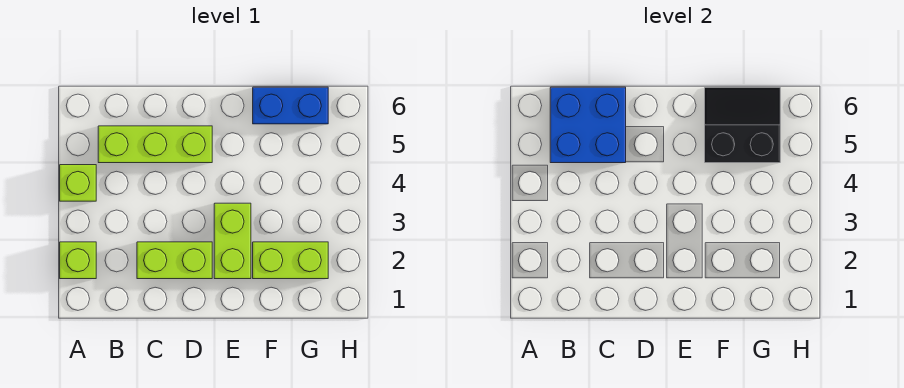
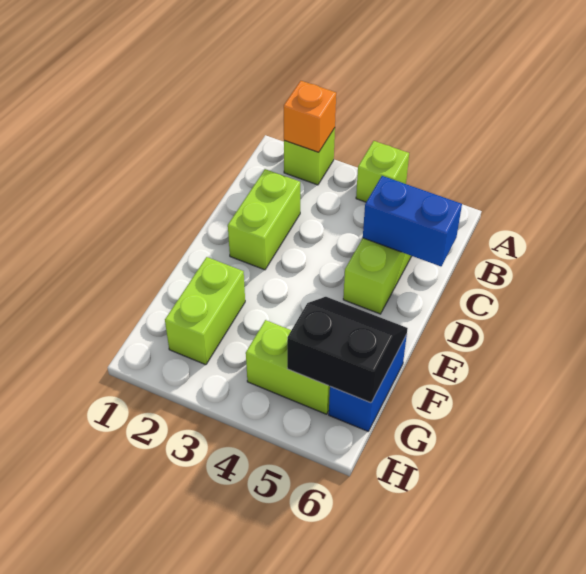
none -> orange brick A2 level 2
blue brick B5:C6 level 2 -> blue brick C5:C6 level 2
lime brick E2:E3 level 1 -> lime brick G4:G5 level 1
black slope F5:G6 level 2 top 5 -> black slope F5:G6 level 2 top G

